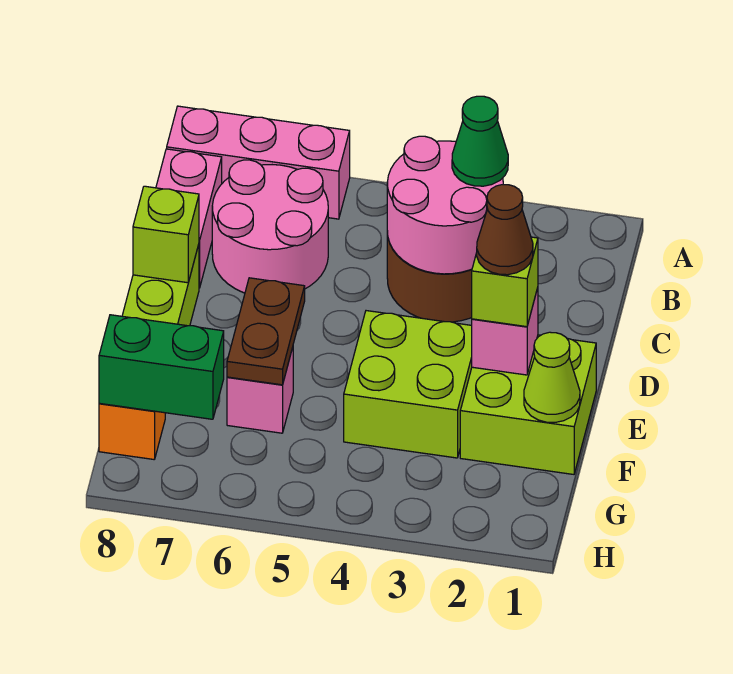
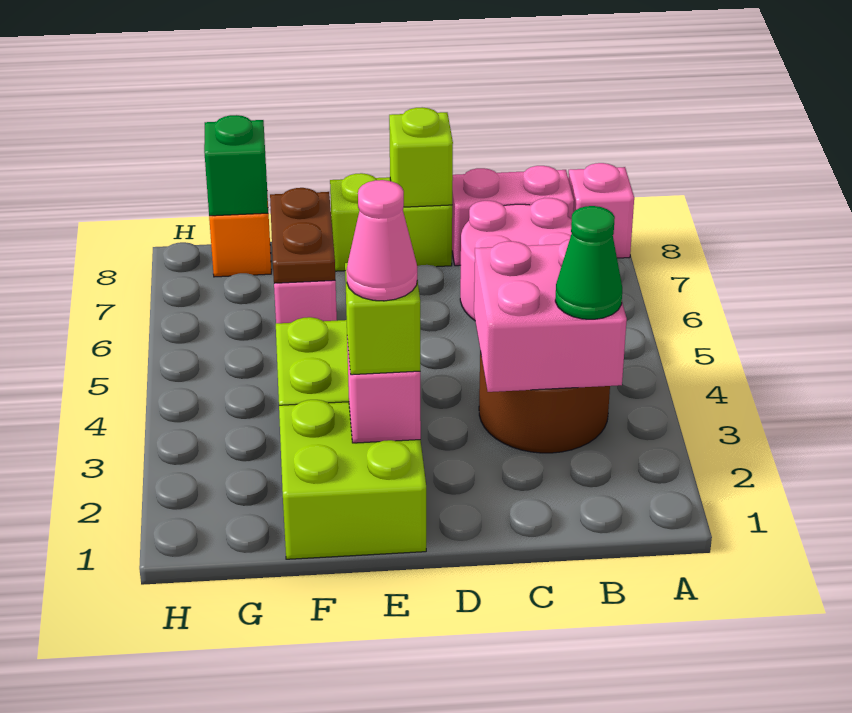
pink brick A6:A8 level 1 -> pink brick A8 level 1
pink round brick B3:C4 level 2 -> pink brick B3:C4 level 2
brown cone E2 level 4 -> pink cone E2 level 4
brown plate E6:F6 level 2 -> brown plate F6:F7 level 2
lime cone F1 level 2 -> none
green brick G7:G8 level 2 -> green brick G8 level 2

